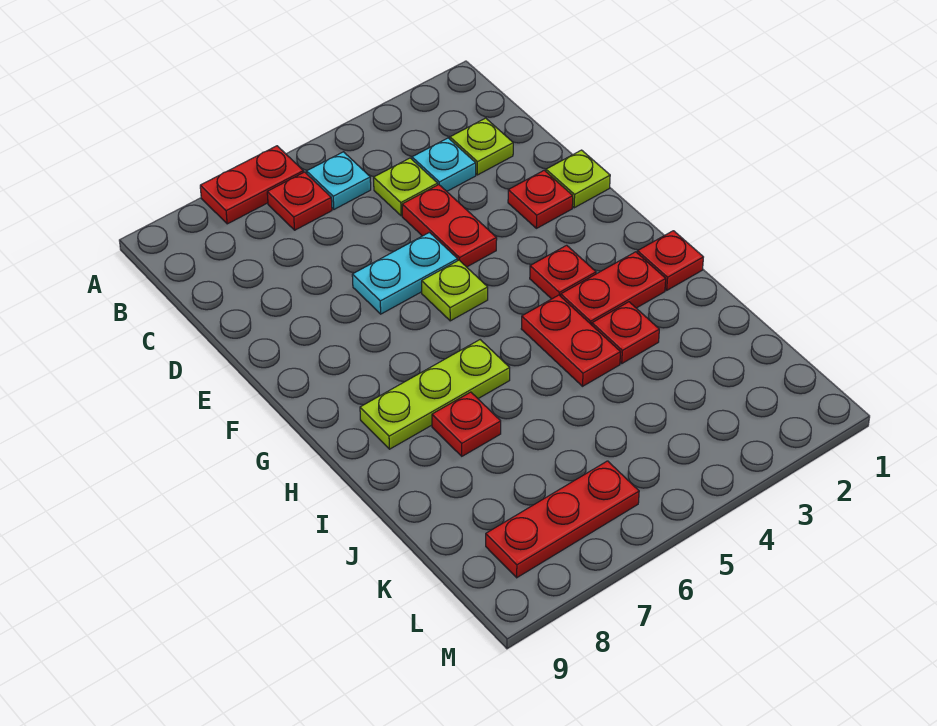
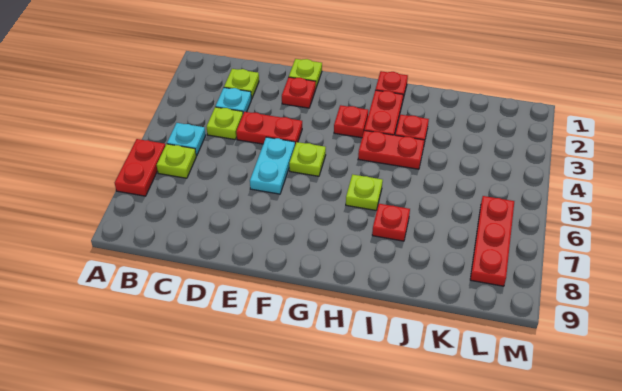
red plate B6 level 1 -> lime plate B6 level 1
lime plate H6:H8 level 1 -> lime plate H6 level 1

